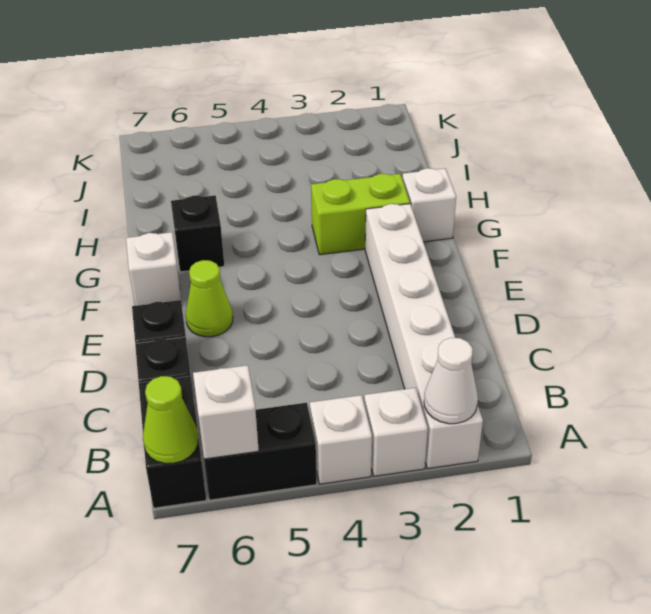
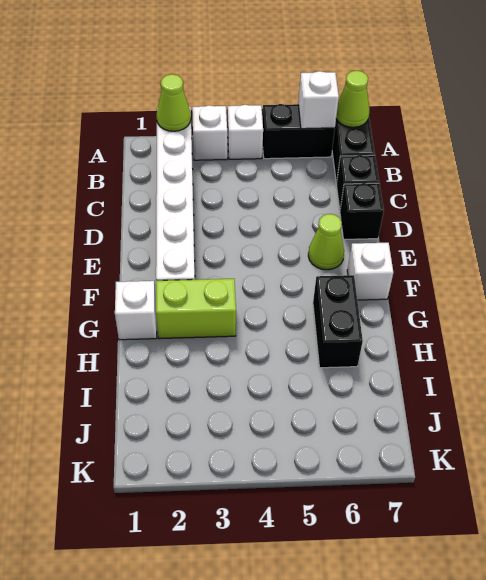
white cone A2 level 2 -> lime cone A2 level 2
black brick G6 level 1 -> black brick G6:H6 level 1

